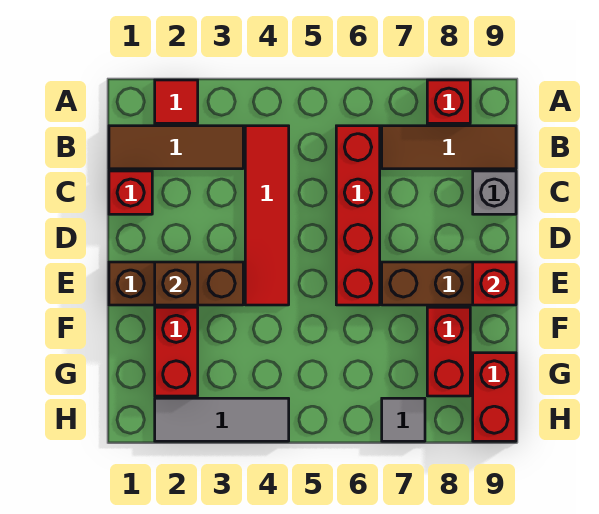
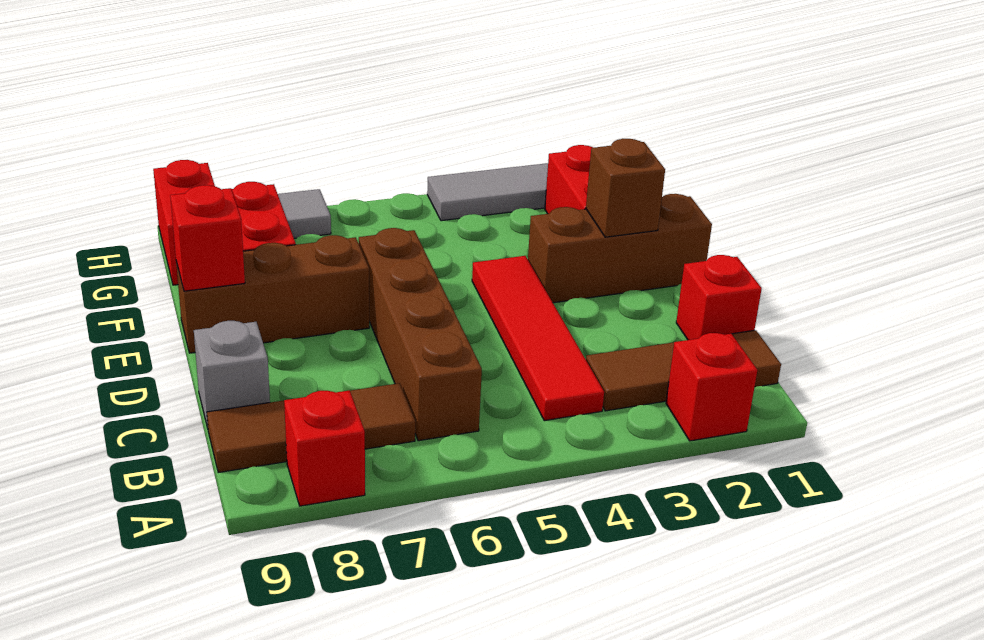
red tile A2 level 1 -> red brick A2 level 1
red brick B6:E6 level 1 -> brown brick B6:E6 level 1

